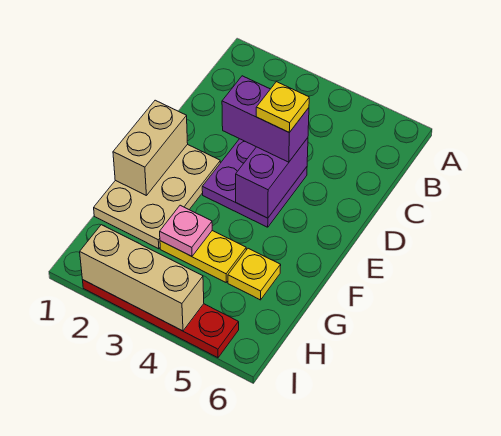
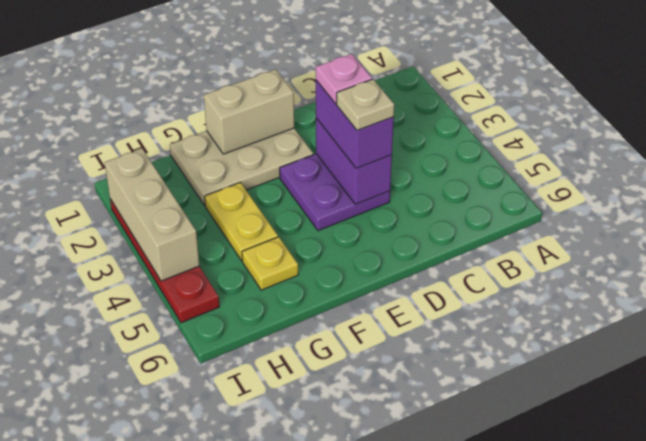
purple brick D4:E4 level 2 -> purple brick D3:D4 level 2
yellow plate D4 level 4 -> tan plate D4 level 4
pink plate G3 level 2 -> pink plate D3 level 4

